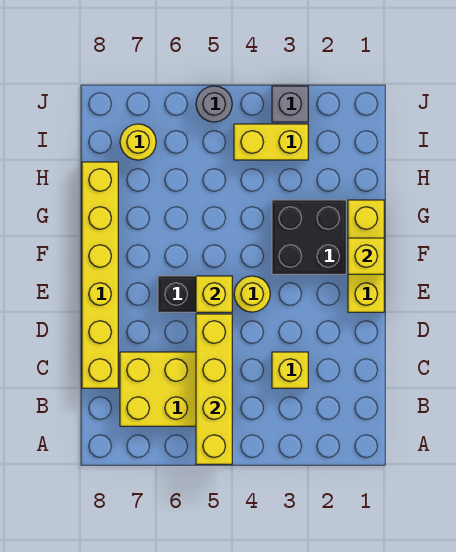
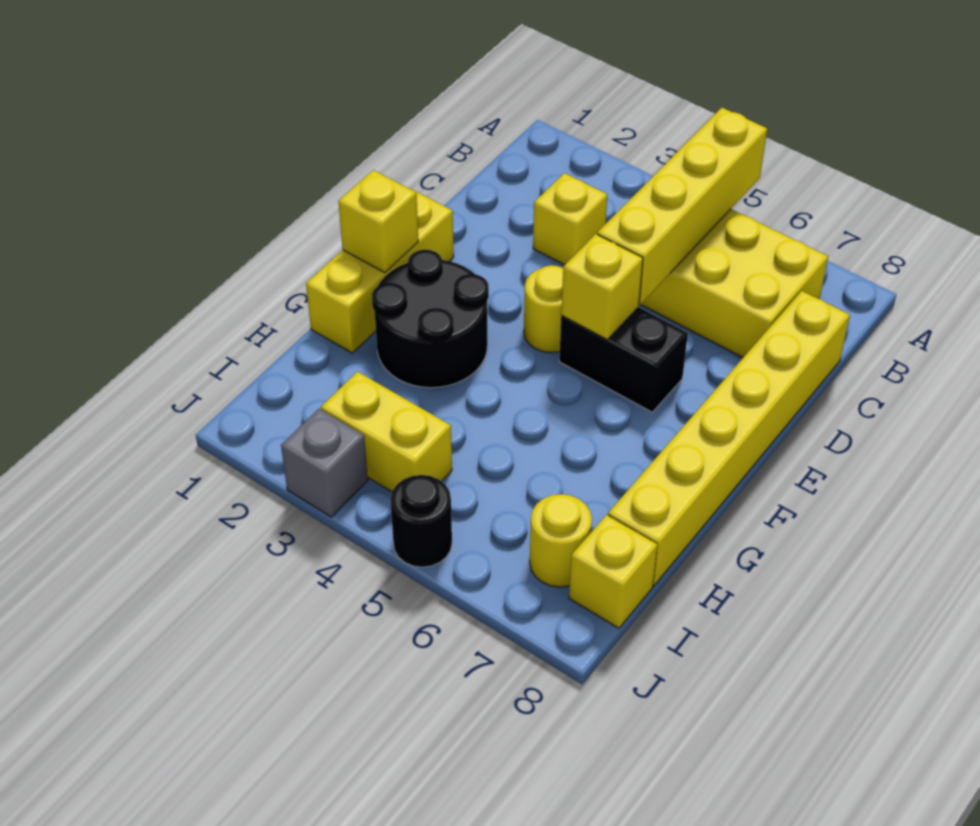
black brick F2:G3 level 1 -> black round brick F2:G3 level 1
none -> yellow brick I8 level 1
grey round brick J5 level 1 -> black round brick J5 level 1

